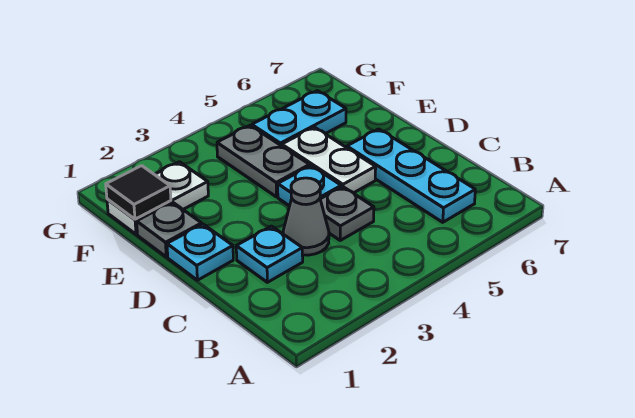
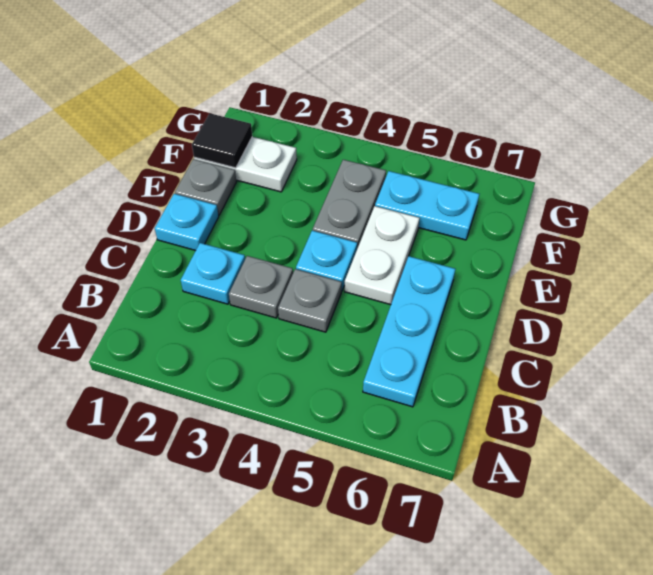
grey cone C3 level 1 -> grey plate C3 level 1

